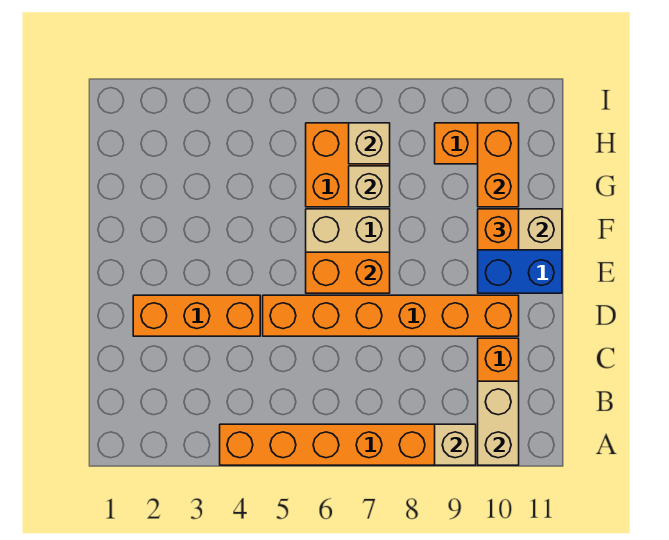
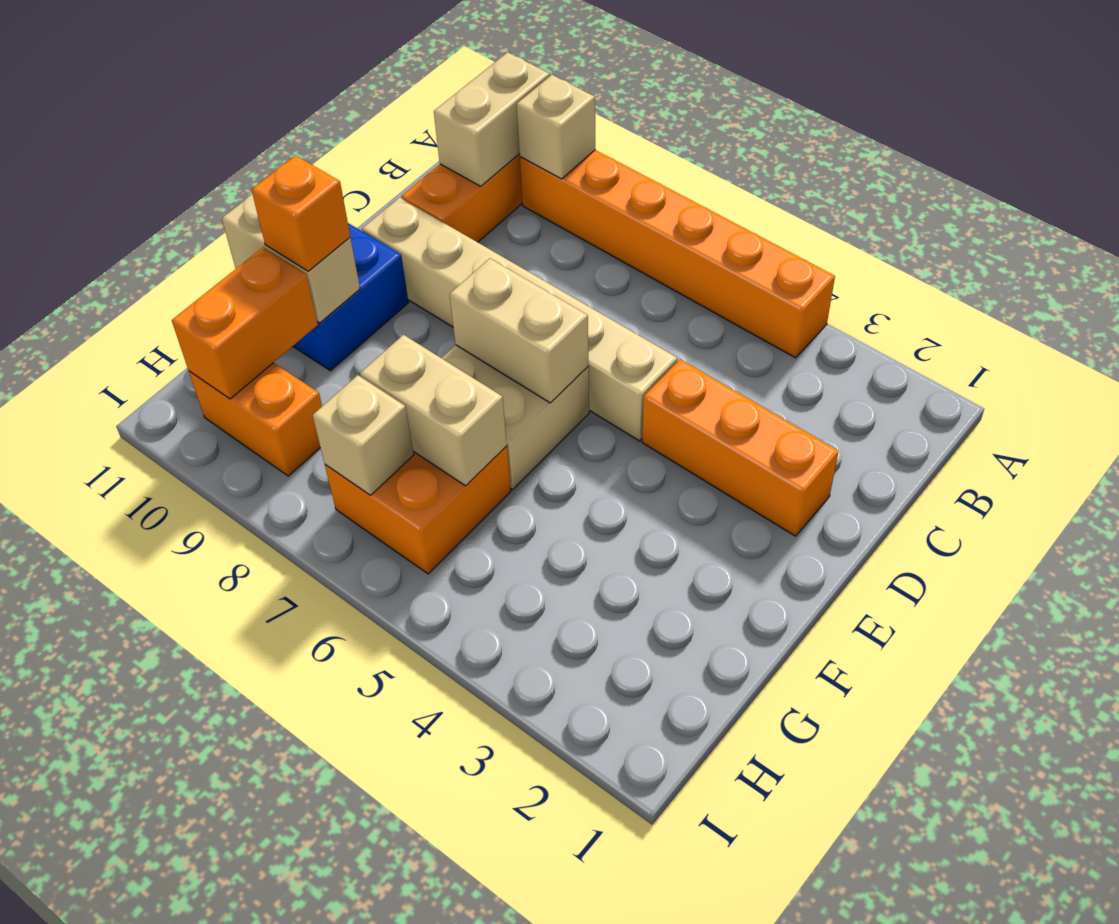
orange brick D5:D10 level 1 -> tan brick D5:D10 level 1
orange brick E6:E7 level 2 -> tan brick E6:E7 level 2
tan brick G7 level 2 -> tan brick G6:G7 level 2

